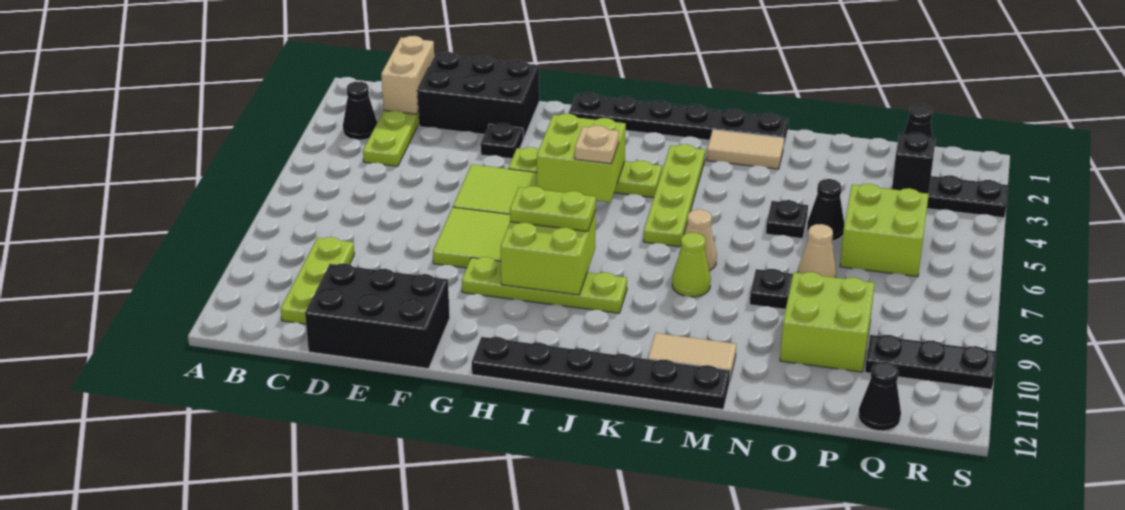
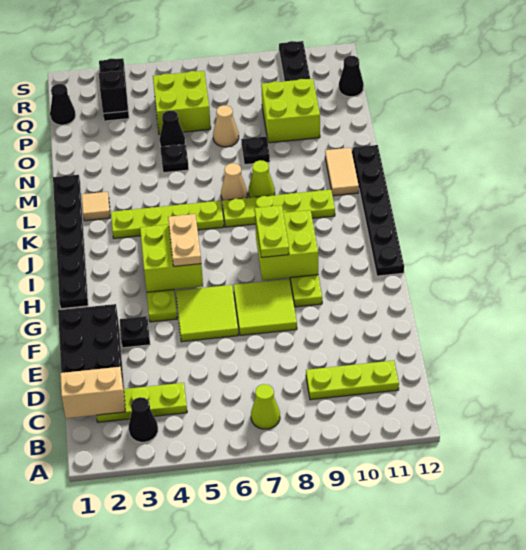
none -> lime cone B7 level 1
black brick D11:F12 level 1 -> none
tan plate I5 level 3 -> tan plate H5:I5 level 3
none -> lime plate K7:K10 level 1
tan tile L2:M2 level 1 -> tan tile L2 level 1

